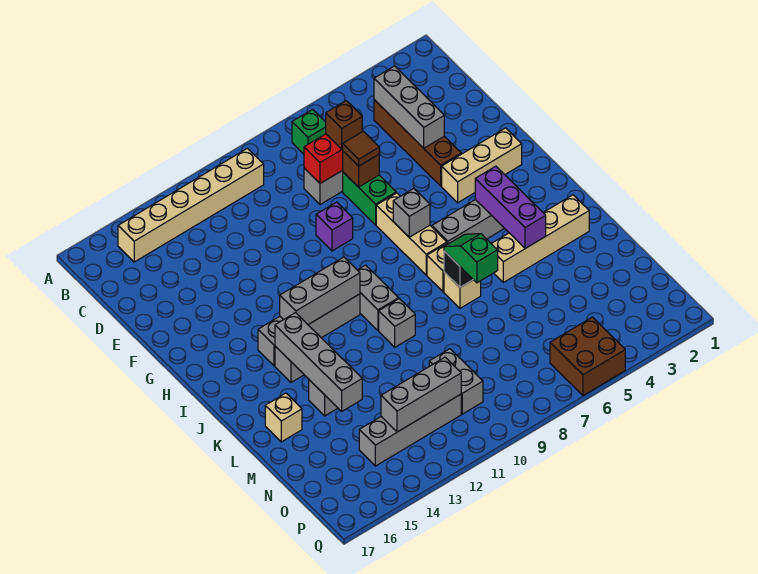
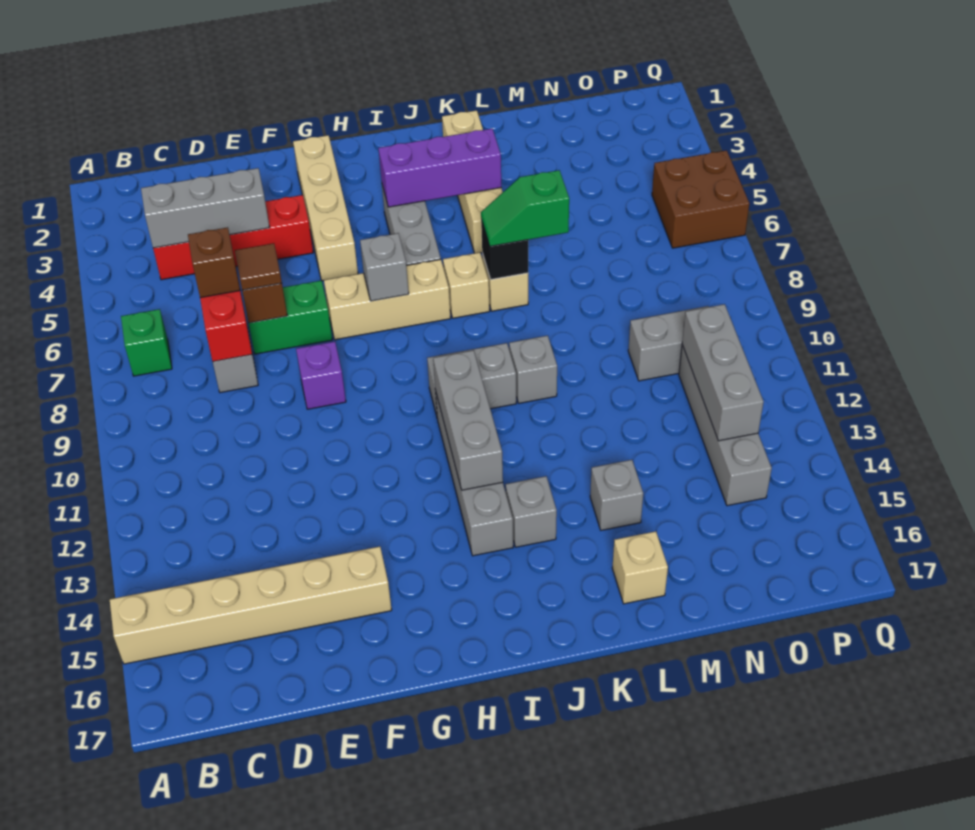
tan brick B10:B15 level 1 -> tan brick A15:F15 level 1
brown brick C4:F4 level 1 -> red brick C4:F4 level 1
tan brick G2:G4 level 1 -> tan brick G2:G5 level 1
grey brick J14:M14 level 2 -> none

